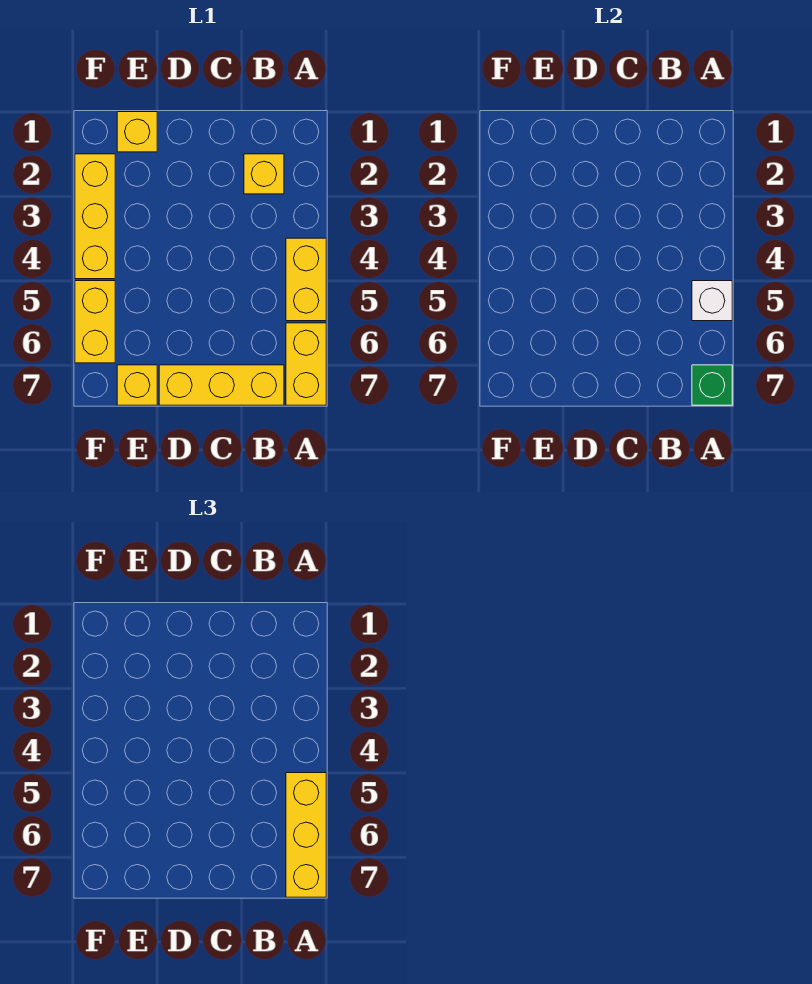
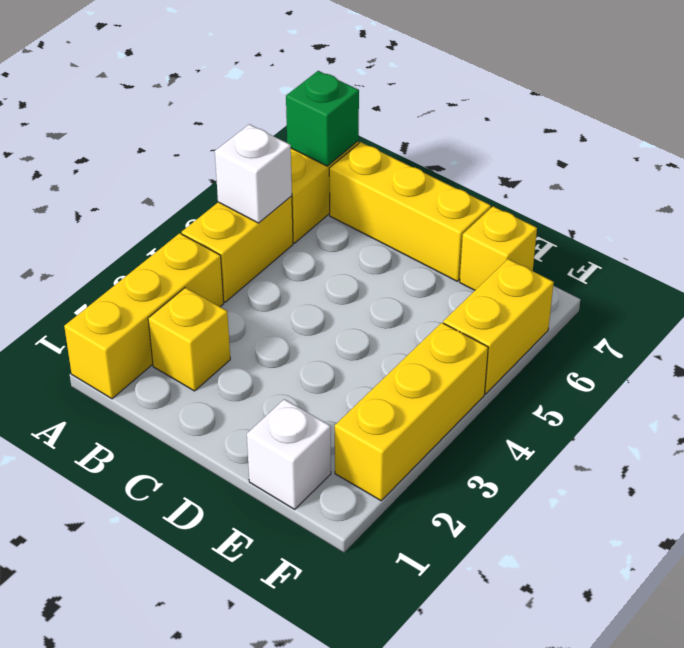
yellow brick A5:A7 level 3 -> yellow brick A1:A3 level 1
yellow brick E1 level 1 -> white brick E1 level 1

